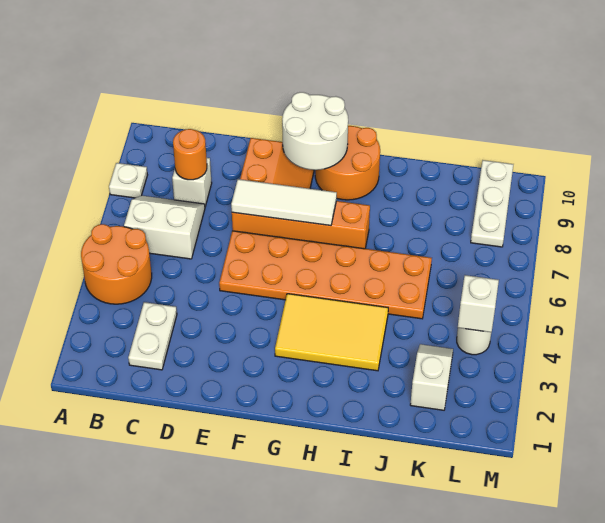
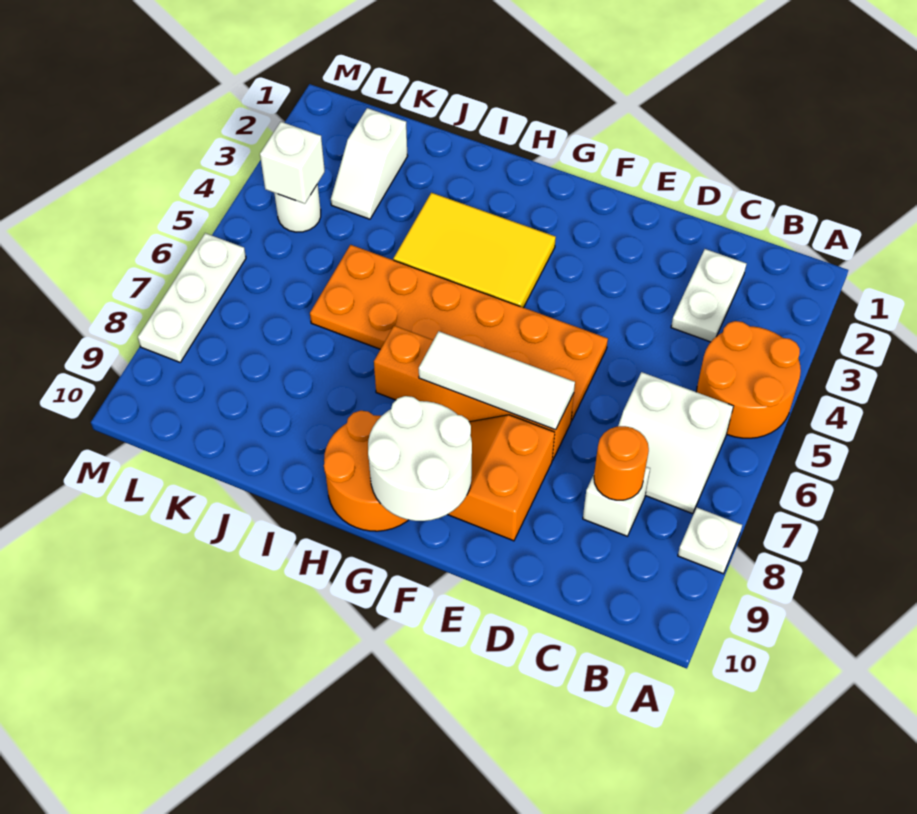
white plate L8:L10 level 1 -> white plate M6:M8 level 1

